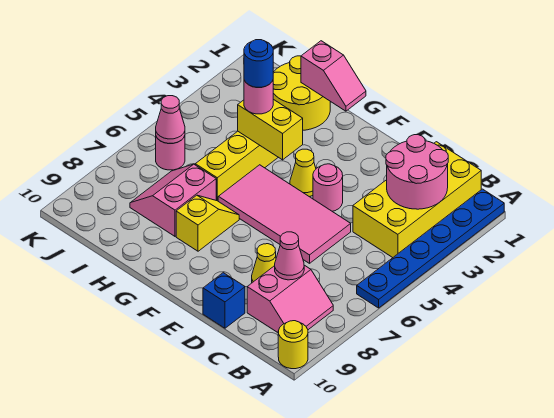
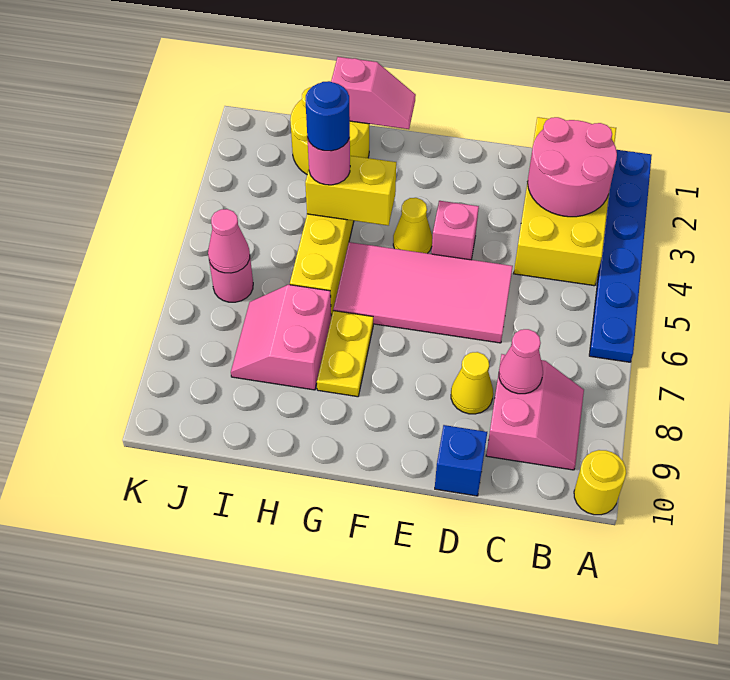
pink round brick E4 level 1 -> pink brick E4 level 1
yellow slope G7:G8 level 1 top 8 -> yellow plate G7:G8 level 1

